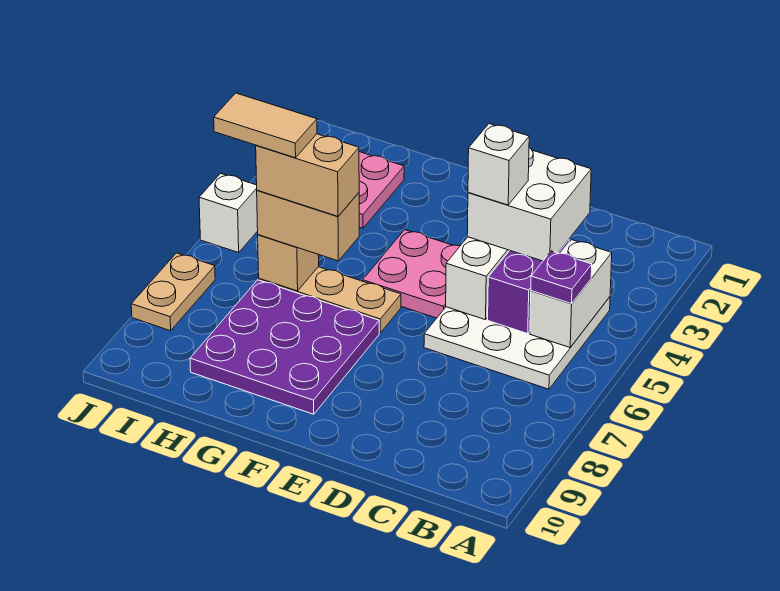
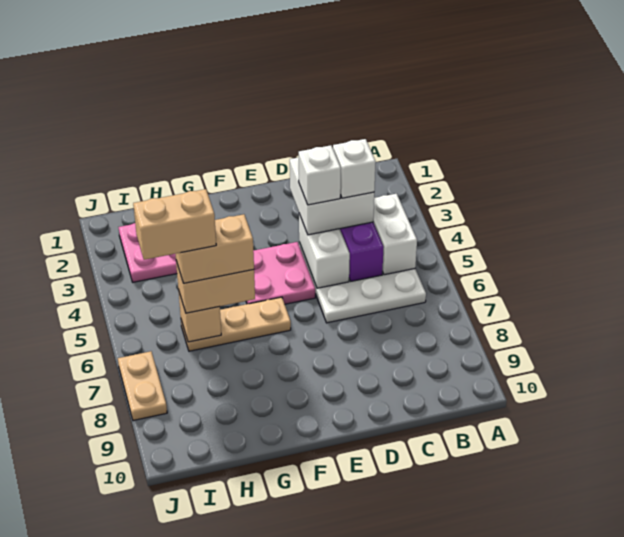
purple plate B5 level 3 -> none
purple plate F7:H9 level 1 -> none
tan tile H6:I6 level 5 -> tan brick H6:I6 level 5
white brick J5 level 1 -> white brick C4 level 4

